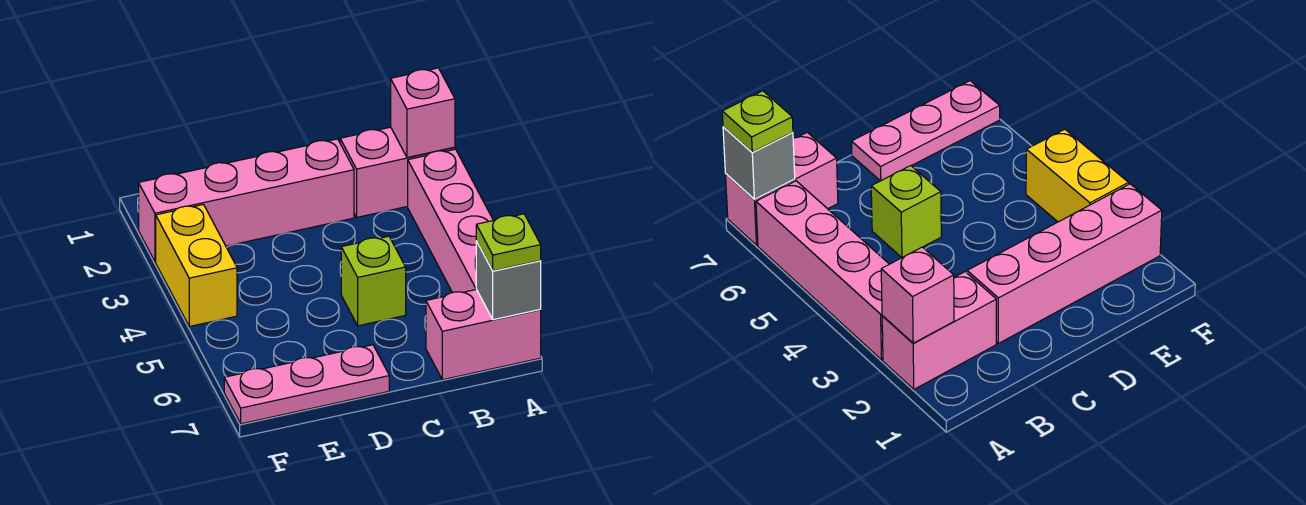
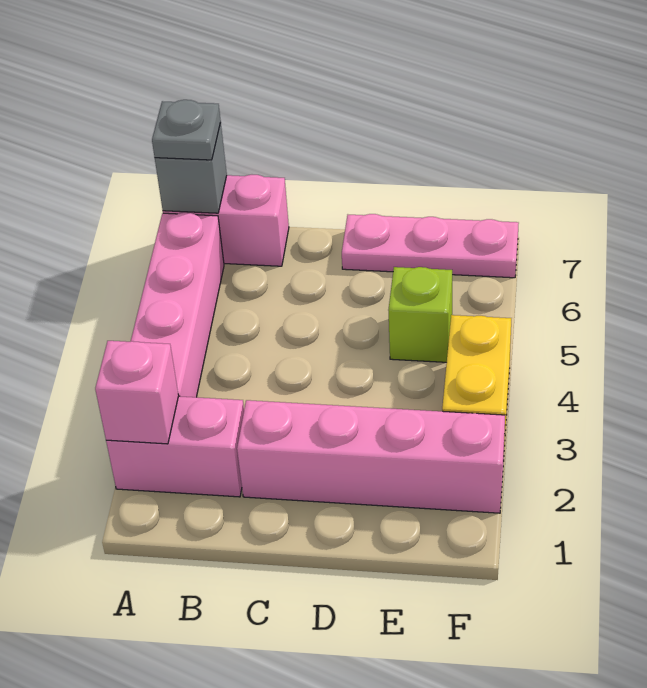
lime plate A7 level 3 -> grey plate A7 level 3
lime brick C5 level 1 -> lime brick E5 level 1

